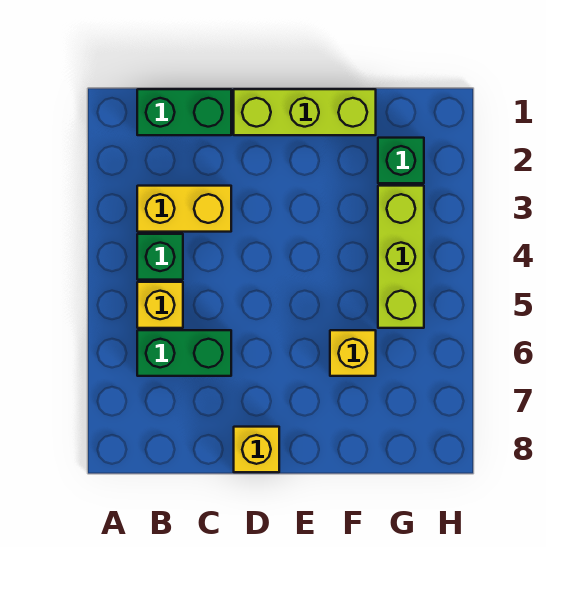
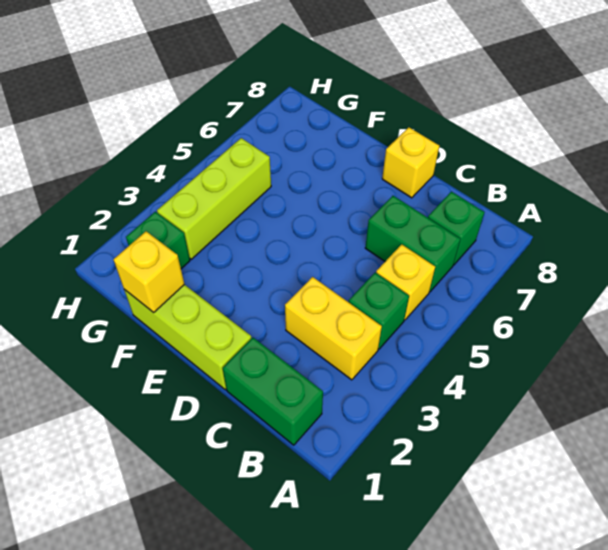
none -> green brick B7 level 1
yellow brick F6 level 1 -> yellow brick F1 level 2

